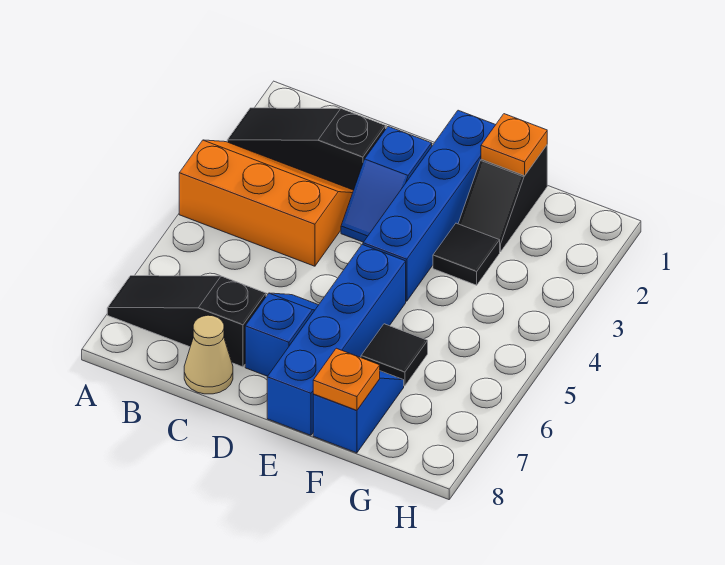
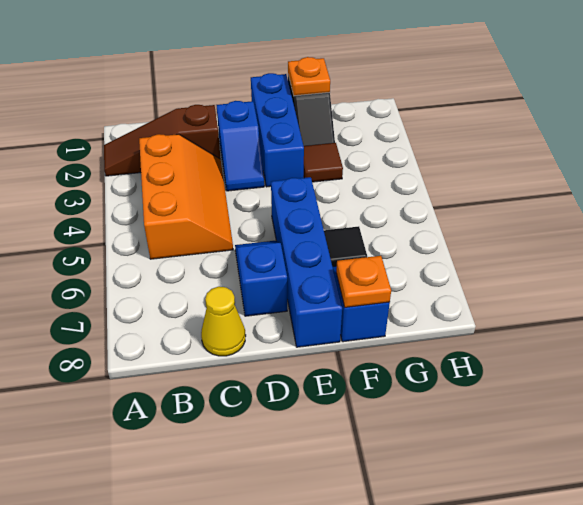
black slope A2:C2 level 1 top C -> brown slope A2:C2 level 1 top C
orange slope A3:C4 level 1 top 4 -> orange slope B3:C5 level 1 top B
black slope A7:C7 level 1 top C -> none
tan cone C8 level 1 -> yellow cone C8 level 1
blue brick E1:E4 level 1 -> blue brick E1:E3 level 1
black tile F3 level 1 -> brown tile F3 level 1

